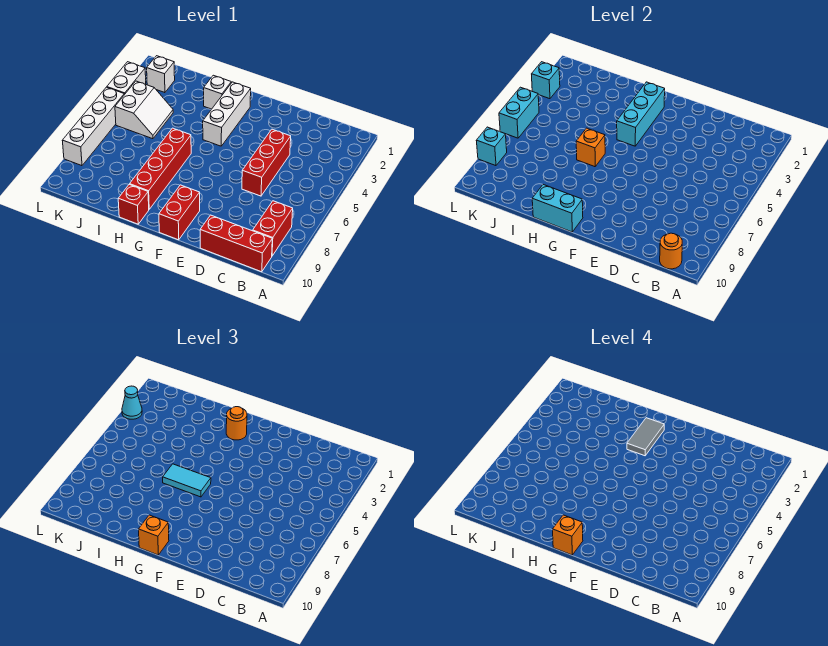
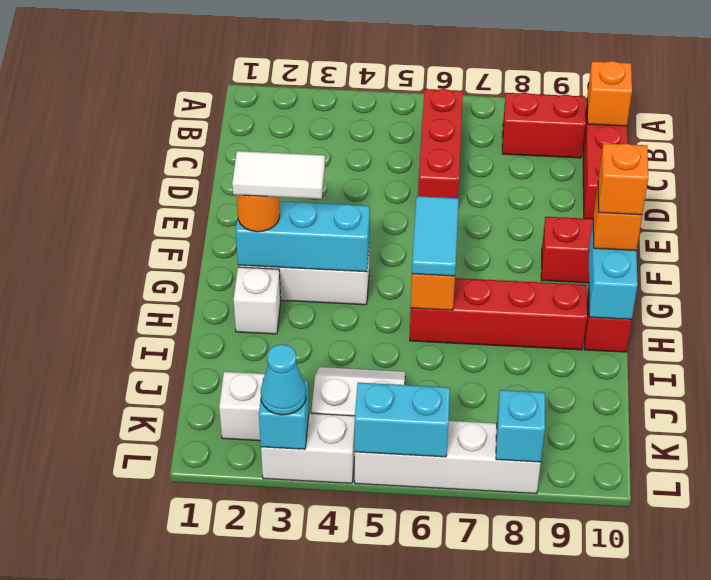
orange round brick B10 level 2 -> orange brick B10 level 2
red brick D4:D6 level 1 -> red brick B6:D6 level 1
grey tile G2:G3 level 4 -> white tile G2:G3 level 4

